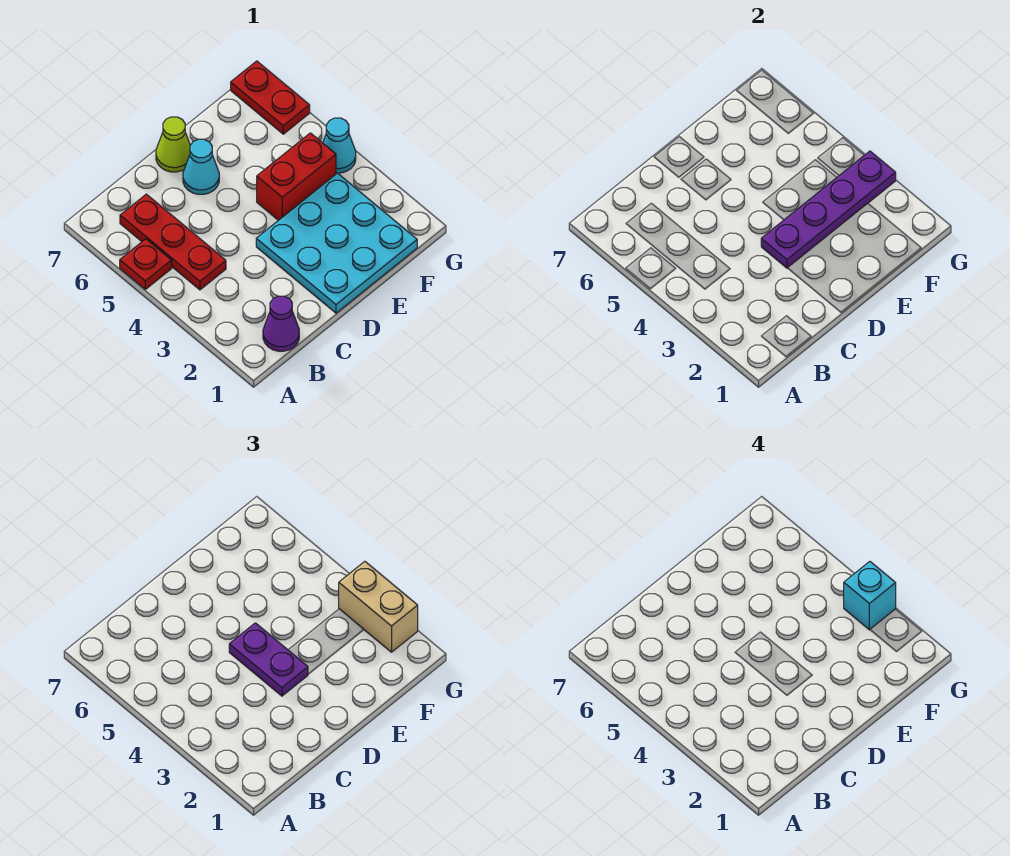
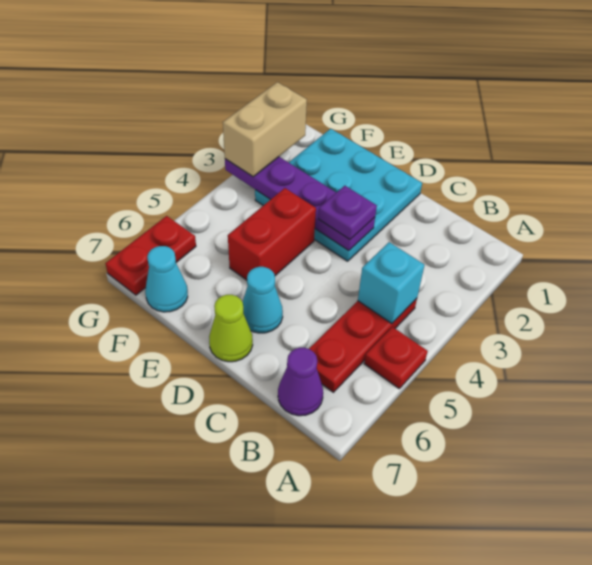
purple cone B1 level 1 -> purple cone B7 level 1
purple plate D3:D4 level 3 -> purple plate D3 level 3
red brick E4:F4 level 1 -> red brick E4:E5 level 1
cyan brick G3 level 4 -> cyan brick B4 level 2
cyan cone G4 level 1 -> cyan cone F7 level 1

